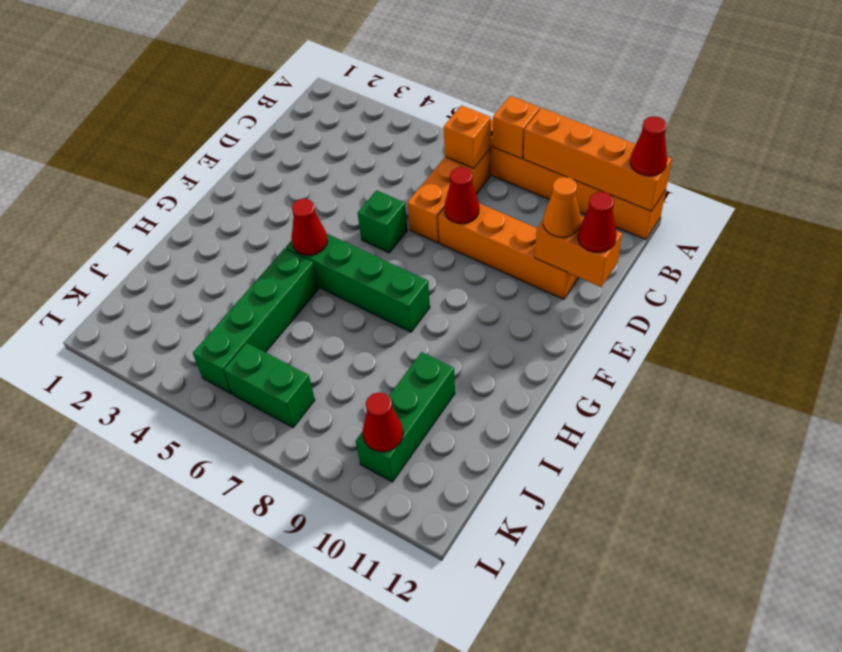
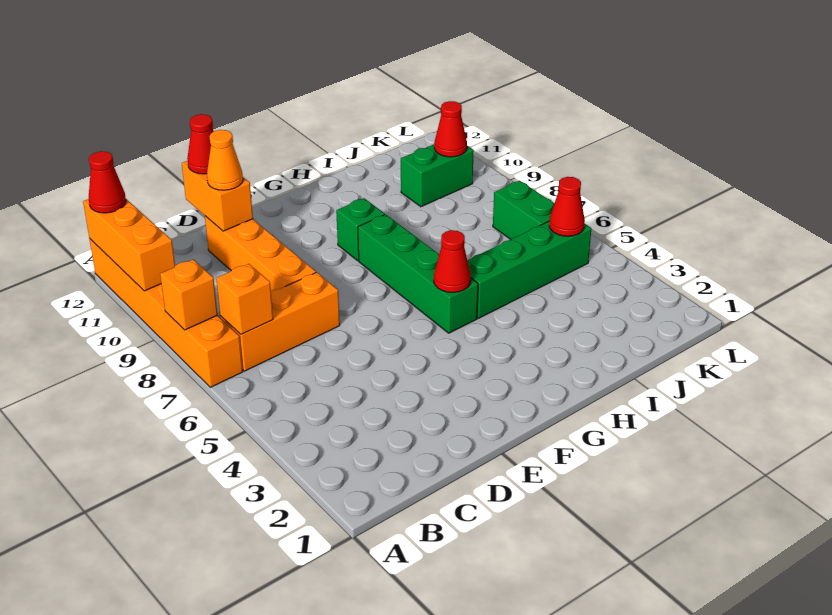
orange brick A9:A12 level 2 -> orange brick A10:A12 level 2
red cone D8 level 2 -> red cone K5 level 2
green brick E6 level 1 -> green brick G9 level 1
green brick I10:K10 level 1 -> green brick J10:K10 level 1

